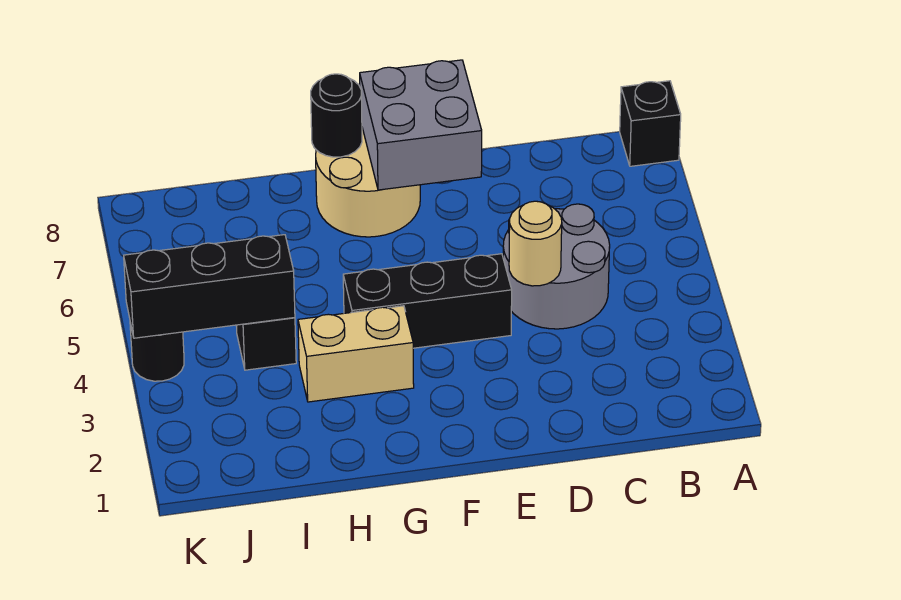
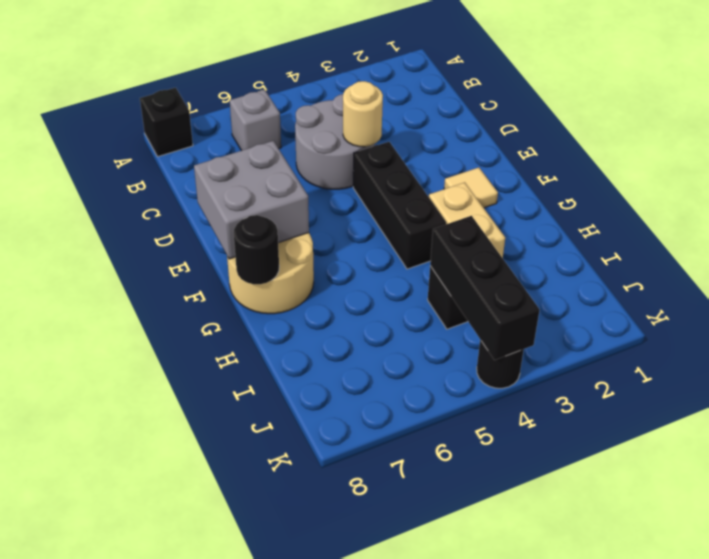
none -> grey brick B6 level 1
none -> tan tile F2 level 1

